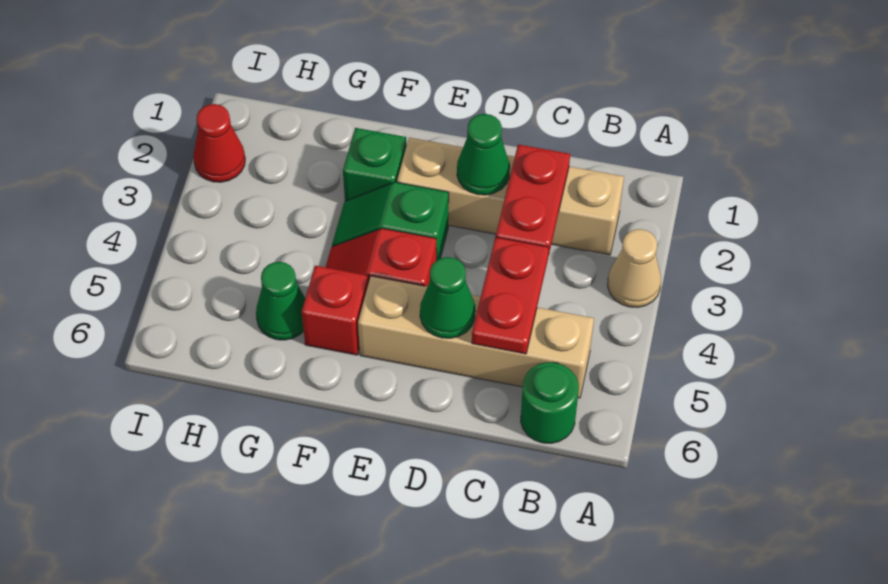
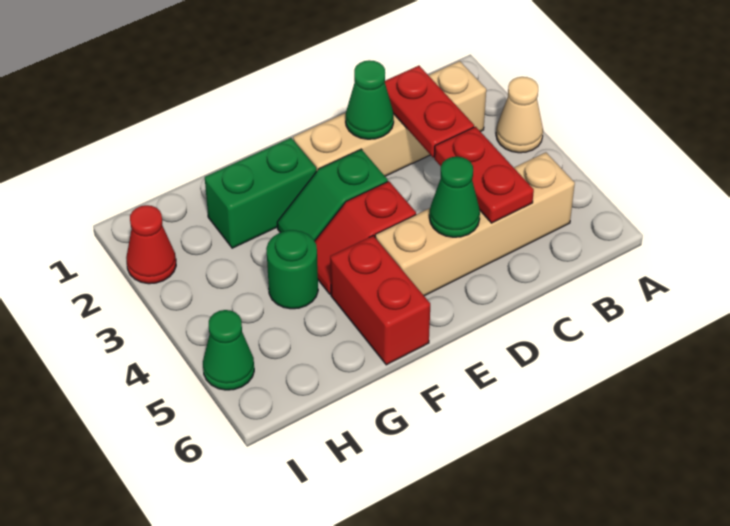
green round brick B6 level 1 -> green round brick G4 level 1
green brick F2 level 1 -> green brick F2:G2 level 1
red brick F5 level 1 -> red brick F5:F6 level 1
green cone G5 level 1 -> green cone I5 level 1

